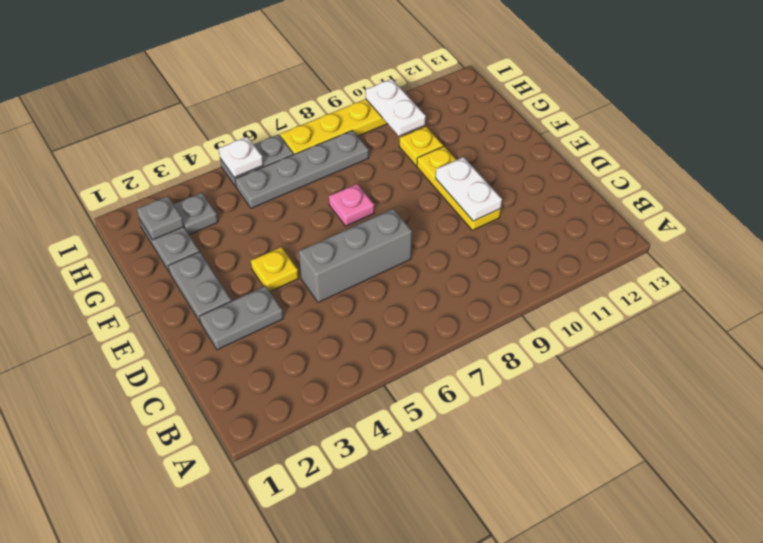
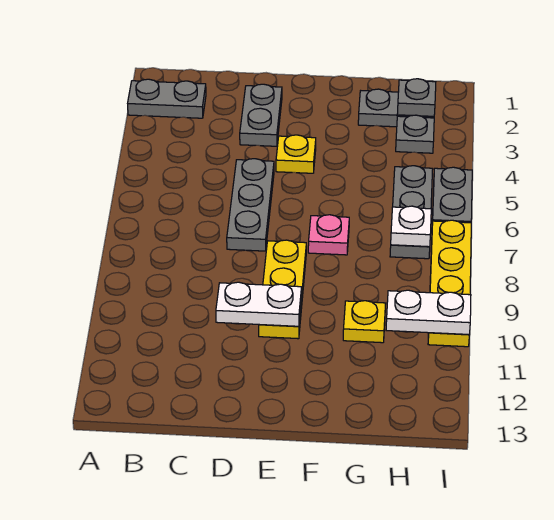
grey brick D5:D7 level 1 -> grey plate D5:D7 level 1
yellow plate D10:F10 level 1 -> yellow plate E8:E10 level 1
grey plate E2:F2 level 1 -> grey plate A2:B2 level 1
grey plate H5:H8 level 1 -> grey plate H5:H7 level 1
white plate I5 level 2 -> white plate H7 level 2

